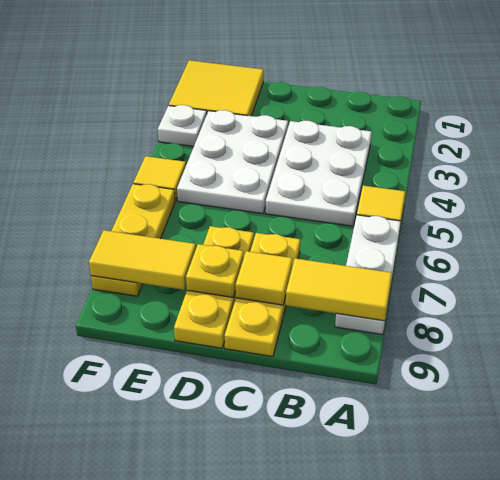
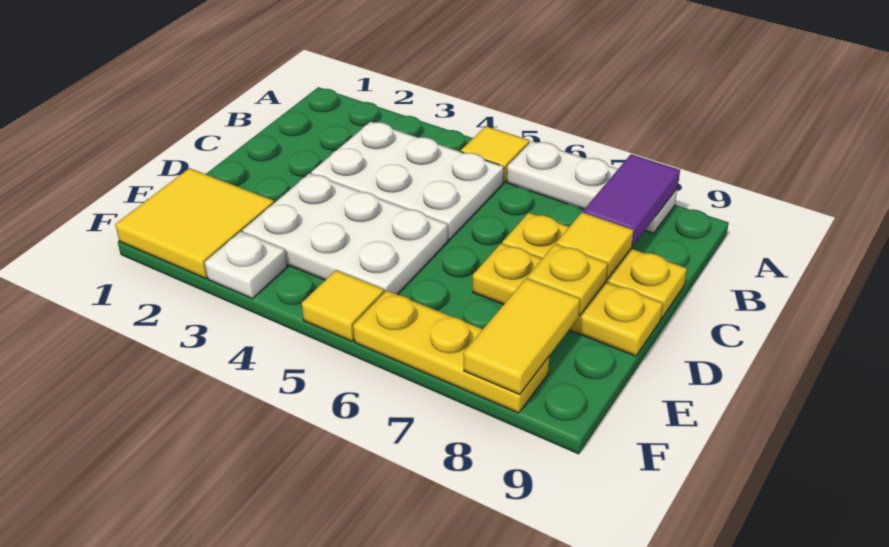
yellow tile A8:B8 level 2 -> purple tile A8:B8 level 2

